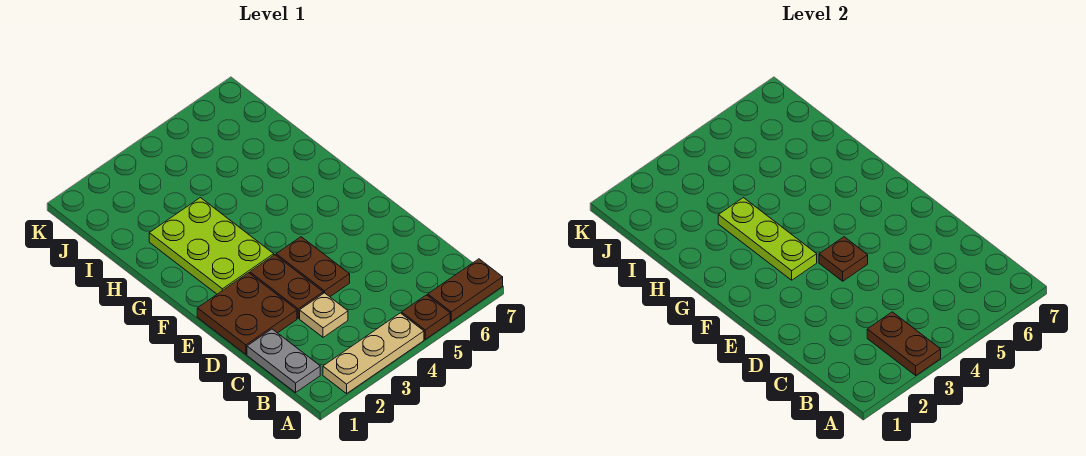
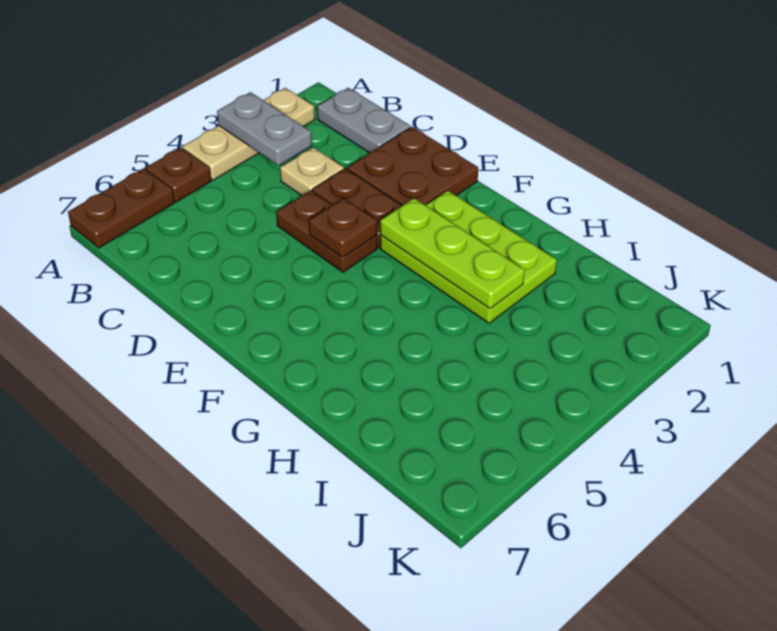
brown plate A3:B3 level 2 -> grey plate A3:B3 level 2

